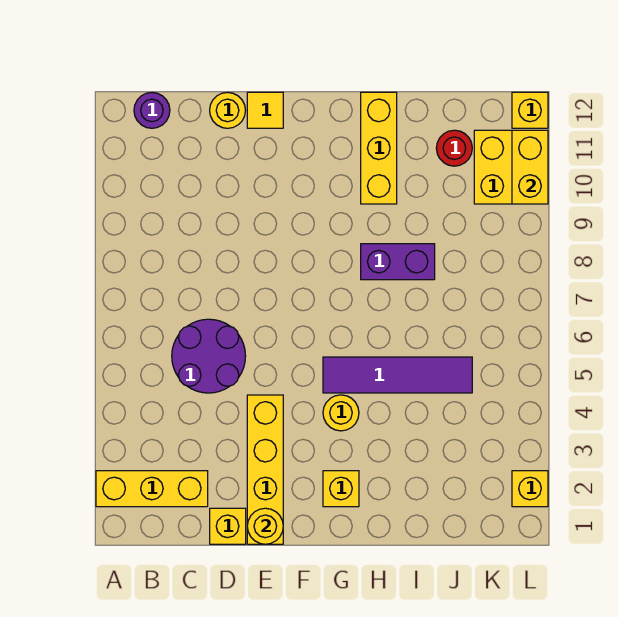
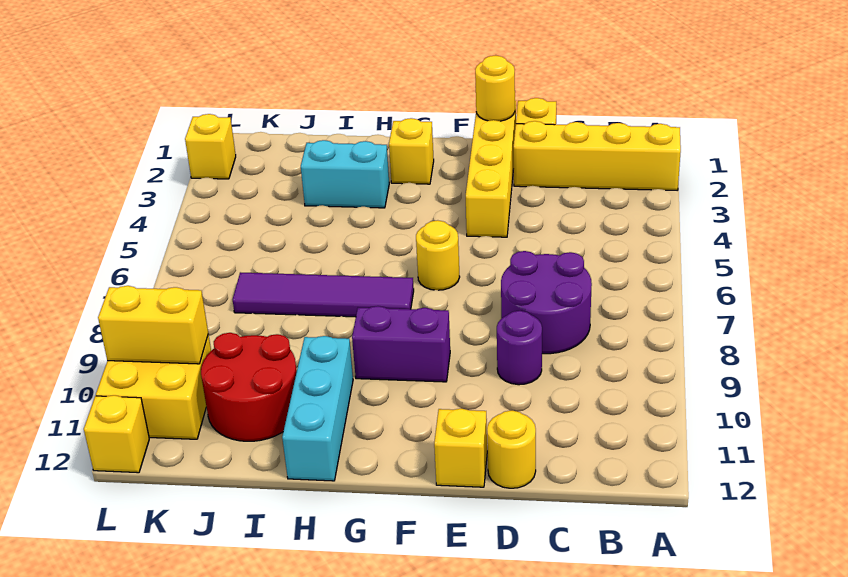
yellow brick A2:C2 level 1 -> yellow brick A2:D2 level 1
purple round brick B12 level 1 -> purple round brick D9 level 1
purple round brick C5:D6 level 1 -> purple round brick C7:D8 level 1
yellow tile E12 level 1 -> yellow brick E12 level 1
yellow round brick G4 level 1 -> yellow round brick F6 level 1
purple tile G5:J5 level 1 -> purple tile G7:J7 level 1
none -> cyan brick H3:I3 level 1
purple brick H8:I8 level 1 -> purple brick F9:G9 level 1
yellow brick H10:H12 level 1 -> cyan brick H10:H12 level 1
red round brick J11 level 1 -> red round brick I10:J11 level 1
yellow brick L10:L11 level 2 -> yellow brick K10:L10 level 2

